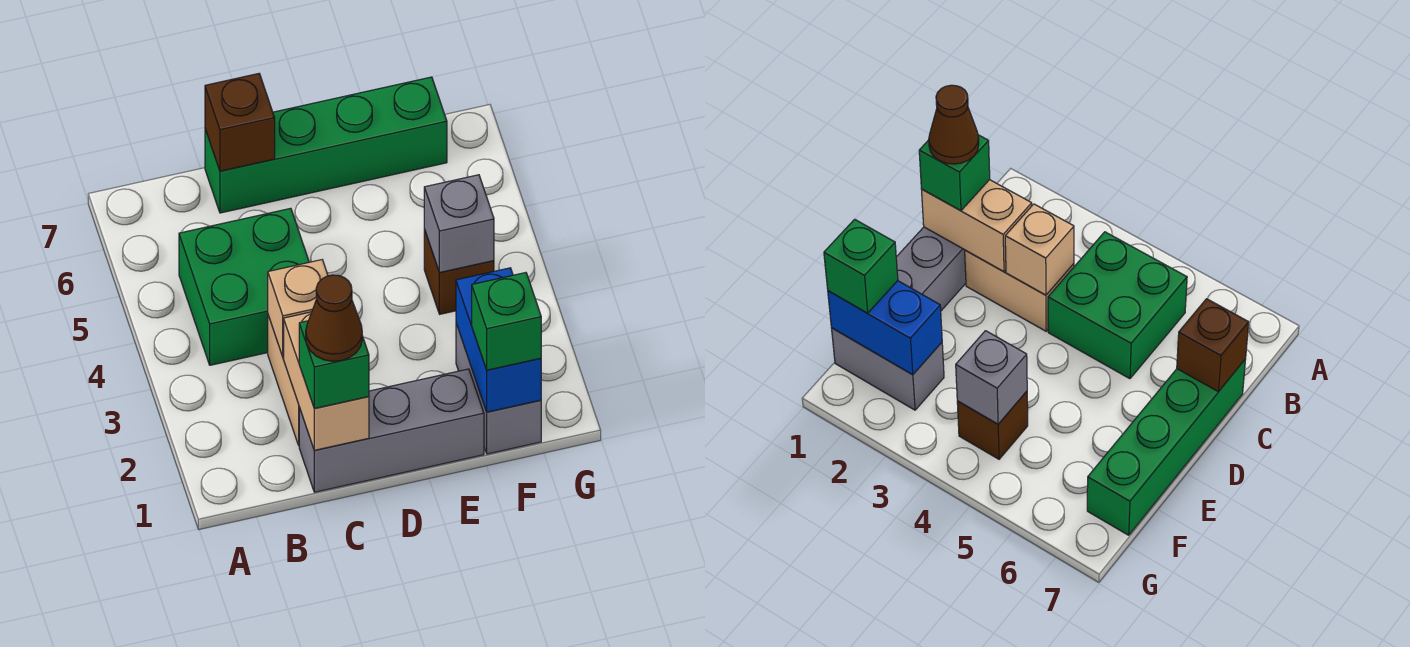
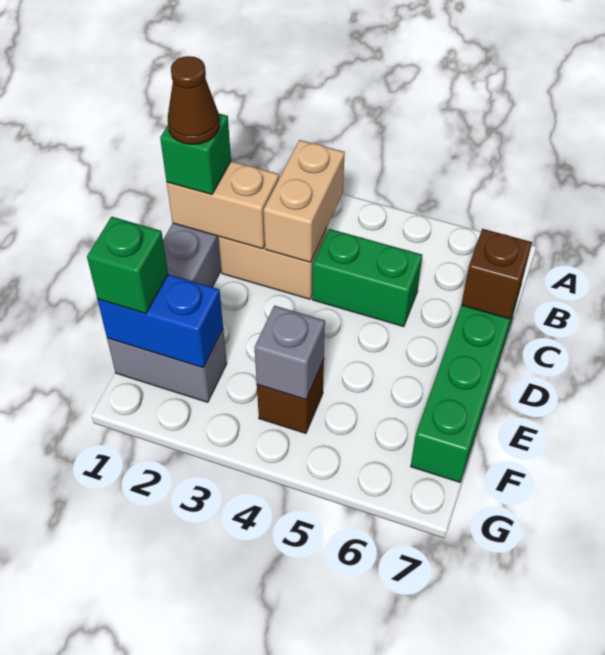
green brick B4:C5 level 1 -> green brick C4:C5 level 1
tan brick C3 level 2 -> tan brick B3:C3 level 2

